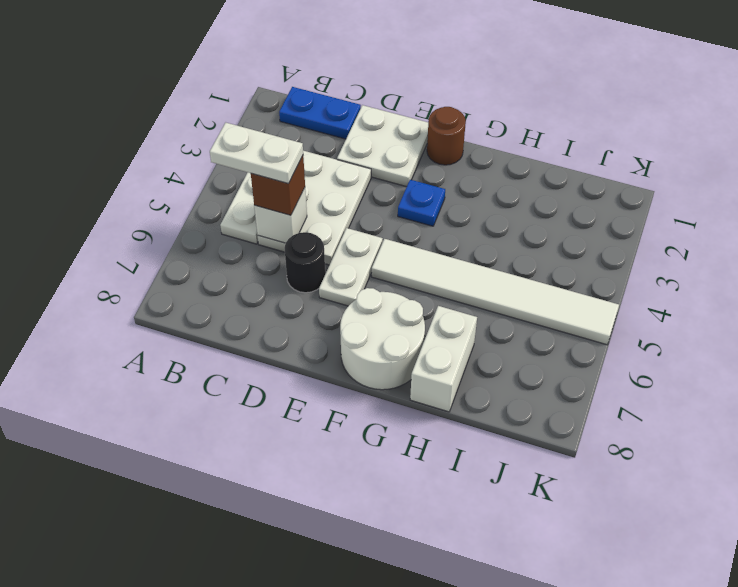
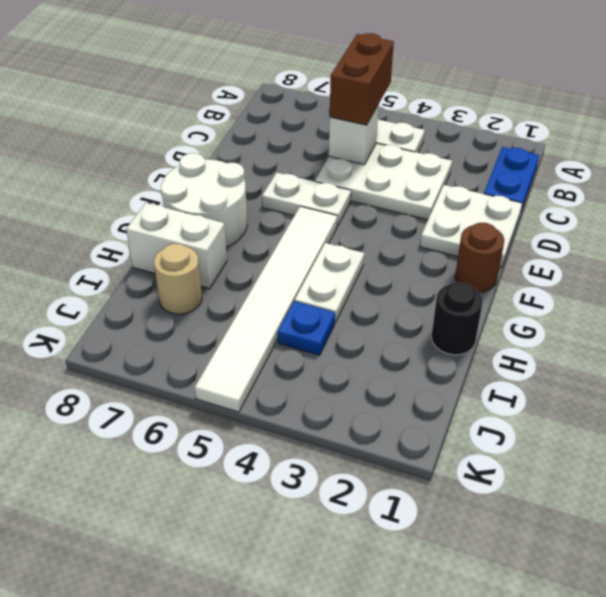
white plate B5:C5 level 4 -> white plate G4:H4 level 1
brown brick C5 level 3 -> brown brick B5:C5 level 3
black round brick D6 level 1 -> black round brick H1 level 1
blue plate F3 level 1 -> blue plate I4 level 1
none -> tan round brick I7 level 1

